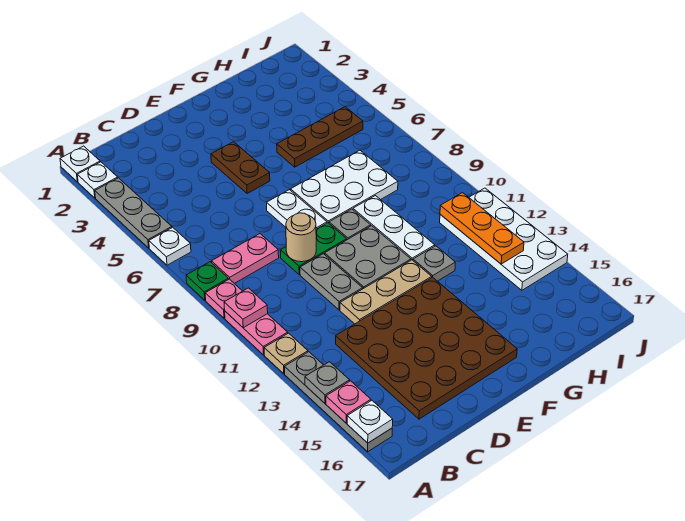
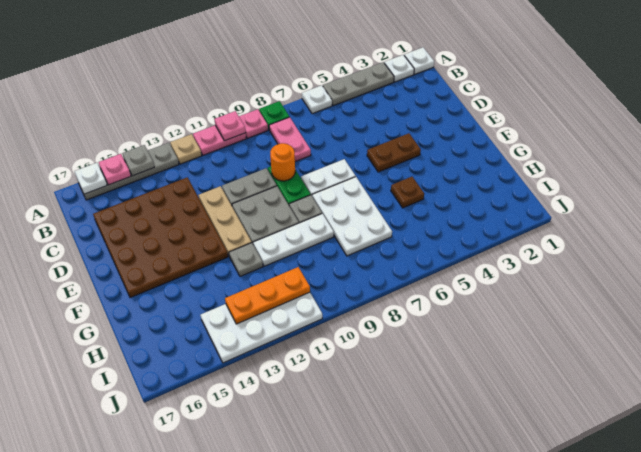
tan round brick D9 level 2 -> orange round brick D9 level 2
brown plate G5:I5 level 1 -> brown plate G5 level 1

